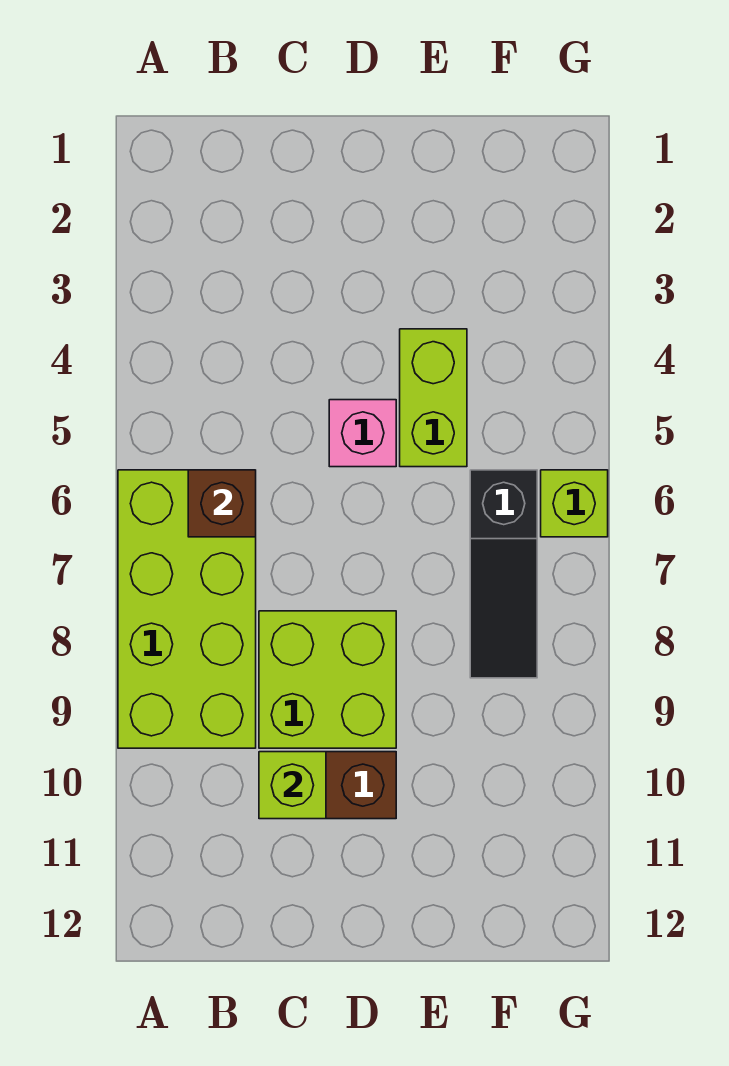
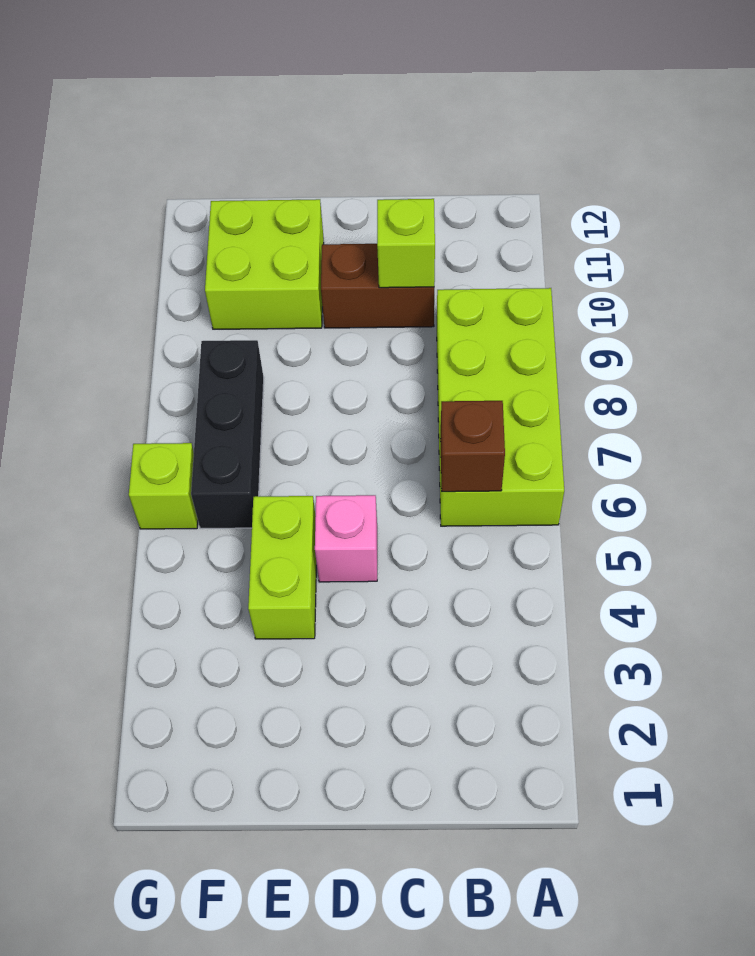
lime brick C8:D9 level 1 -> lime brick E10:F11 level 1
black slope F6:F8 level 1 top 6 -> black brick F6:F8 level 1

